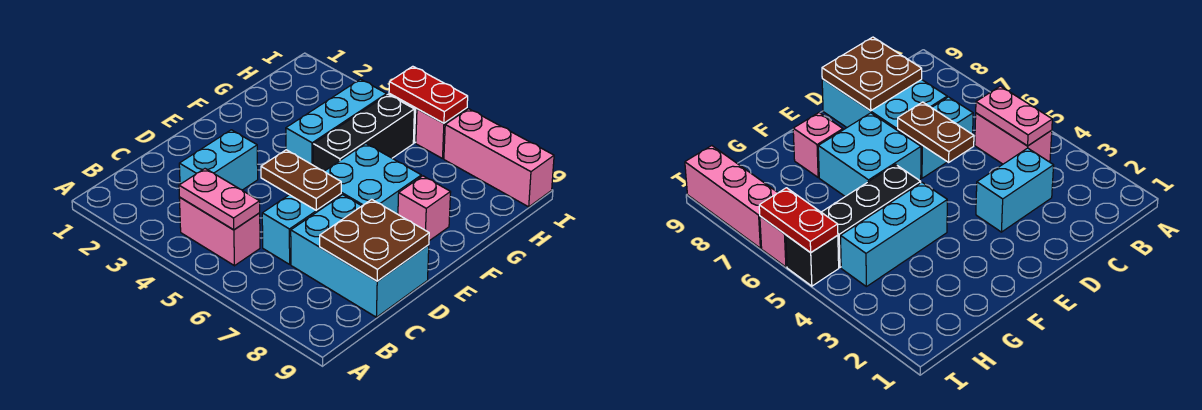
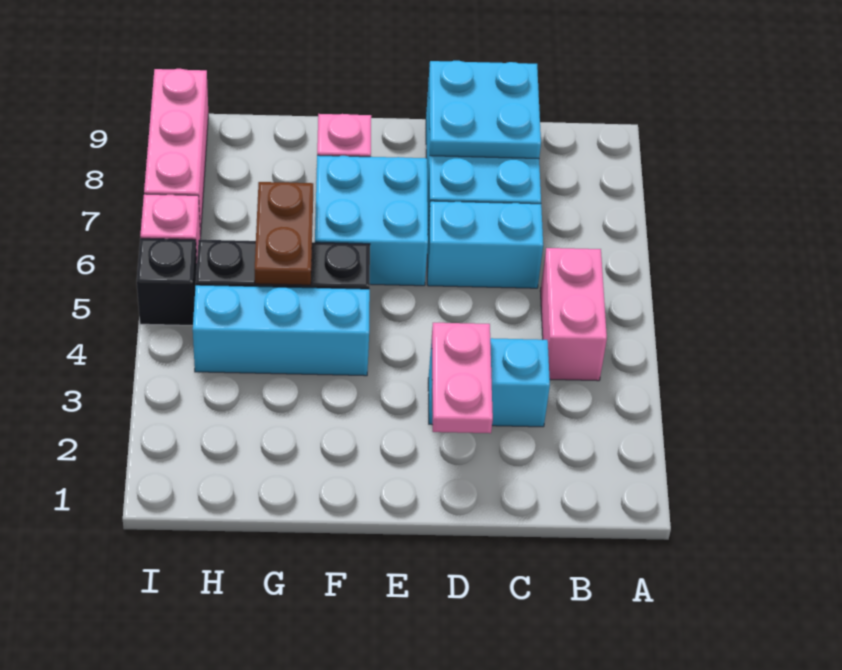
pink plate B4:B5 level 2 -> pink plate D2:D3 level 2
brown plate C8:D9 level 2 -> cyan plate C8:D9 level 2
brown plate D5:D6 level 2 -> brown plate G5:G6 level 2
red plate I5:I6 level 2 -> none

